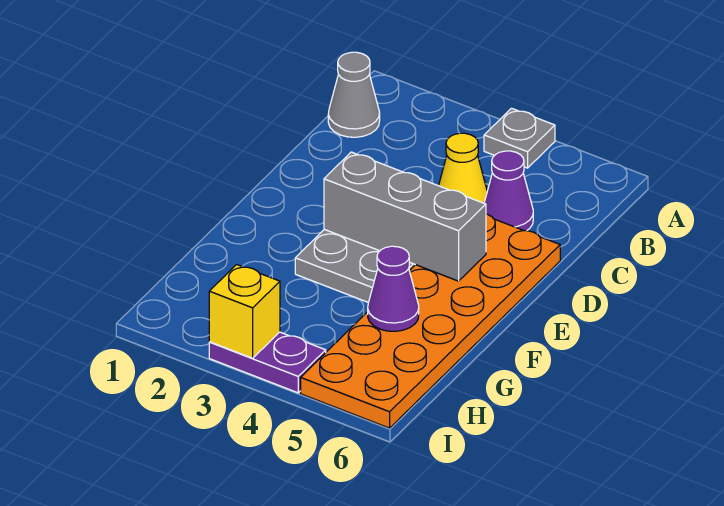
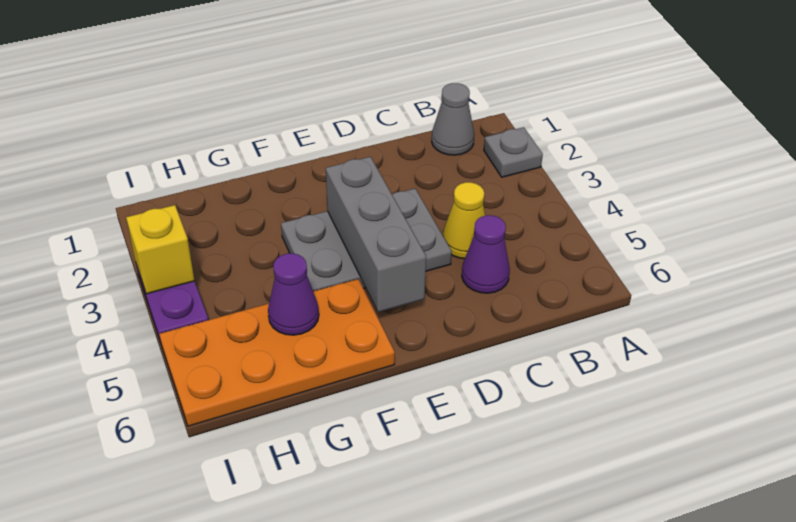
grey plate A4 level 1 -> grey plate A2 level 1
orange plate D5:I6 level 1 -> orange plate F5:I6 level 1

